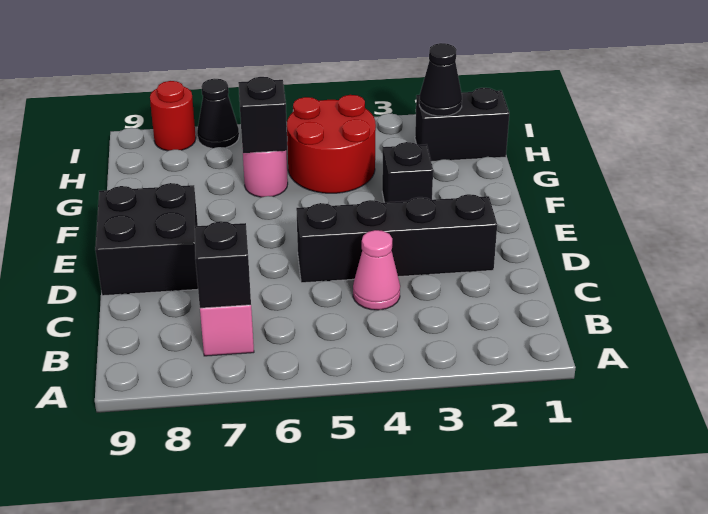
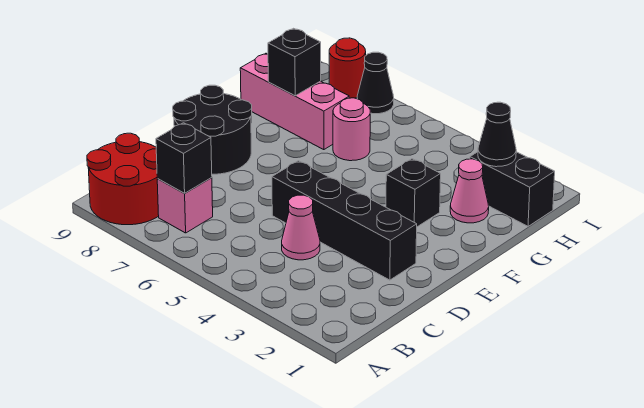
black brick D8:E9 level 1 -> black round brick D8:E9 level 1
none -> pink cone G2 level 1
red round brick G4:H5 level 1 -> red round brick A8:B9 level 1
black brick G6 level 2 -> black brick G8 level 2
none -> pink brick G7:G9 level 1

